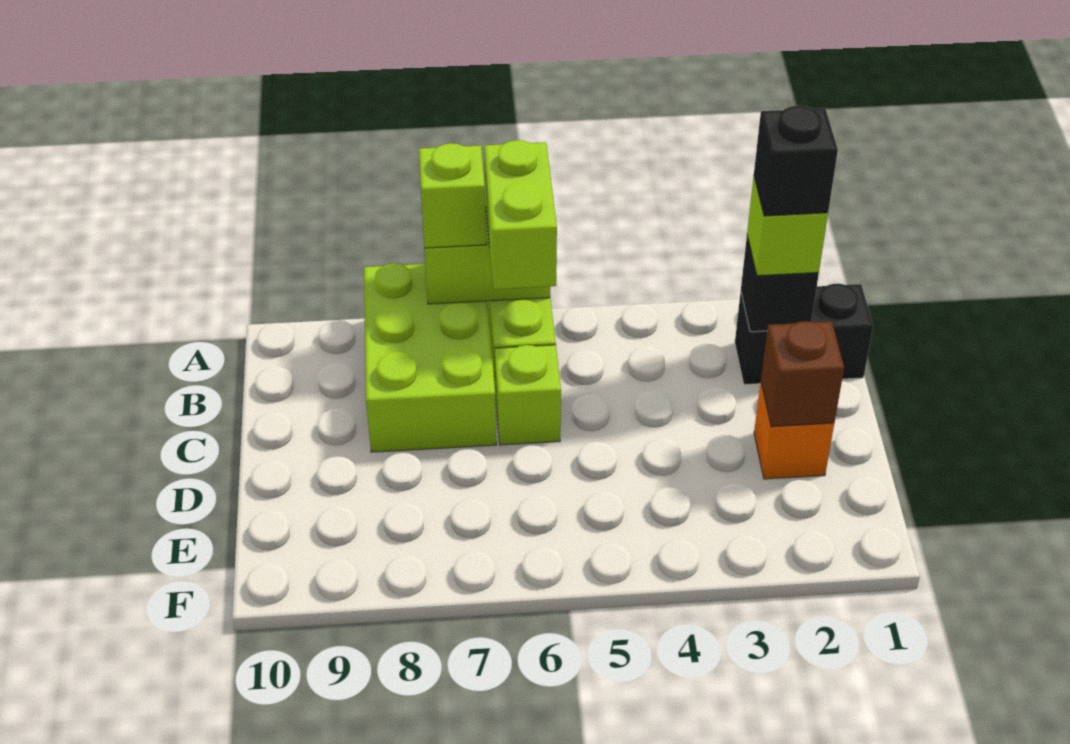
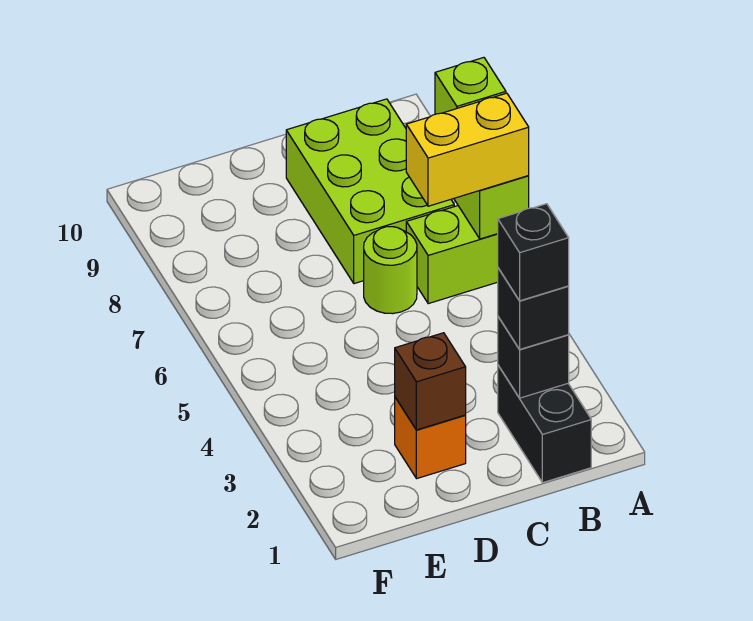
lime brick A6:B6 level 3 -> yellow brick A6:B6 level 3
lime brick A7:C8 level 1 -> lime brick B7:C9 level 1
lime brick B2 level 3 -> black brick B2 level 3
lime brick C6 level 1 -> lime round brick C6 level 1

